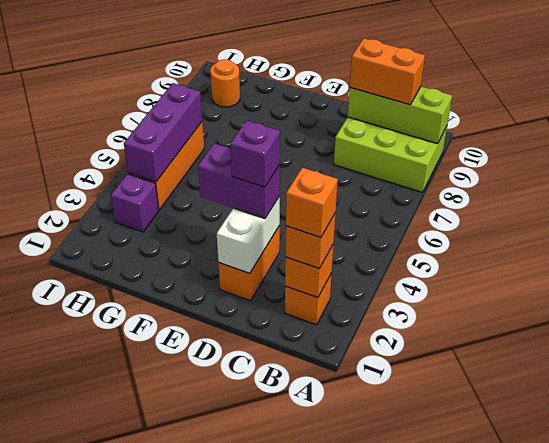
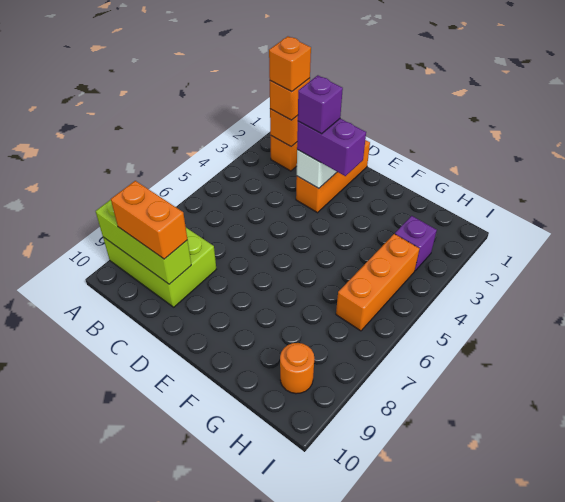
orange brick D2:D3 level 1 -> orange brick D1:D3 level 1
purple brick H4:H6 level 2 -> none

